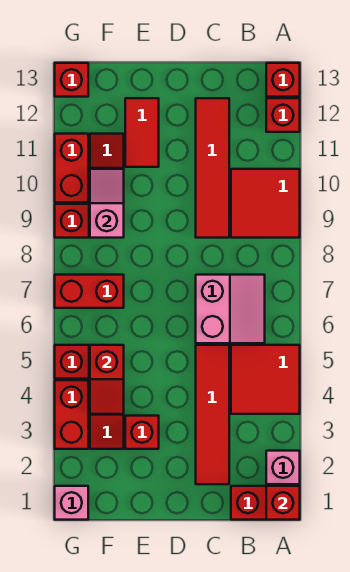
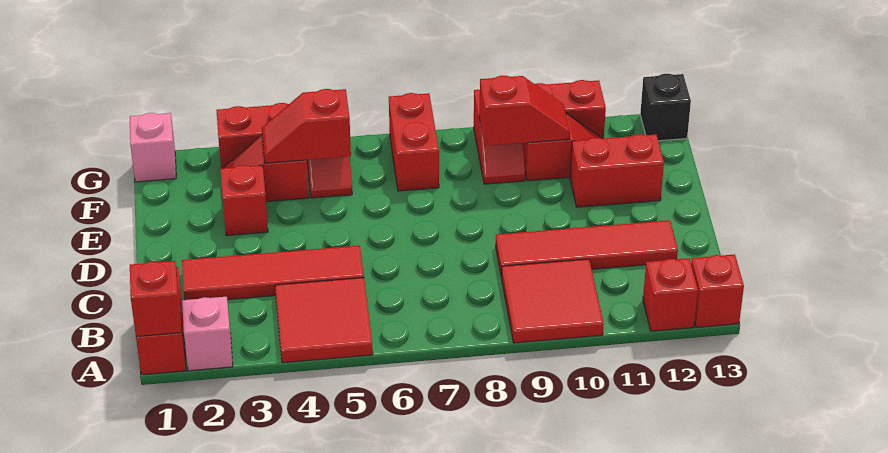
pink slope B6:C7 level 1 top C -> none
red tile E11:E12 level 1 -> red brick E11:E12 level 1
pink slope F9:F10 level 2 top 9 -> red slope F9:F10 level 2 top 9
red brick G13 level 1 -> black brick G13 level 1

